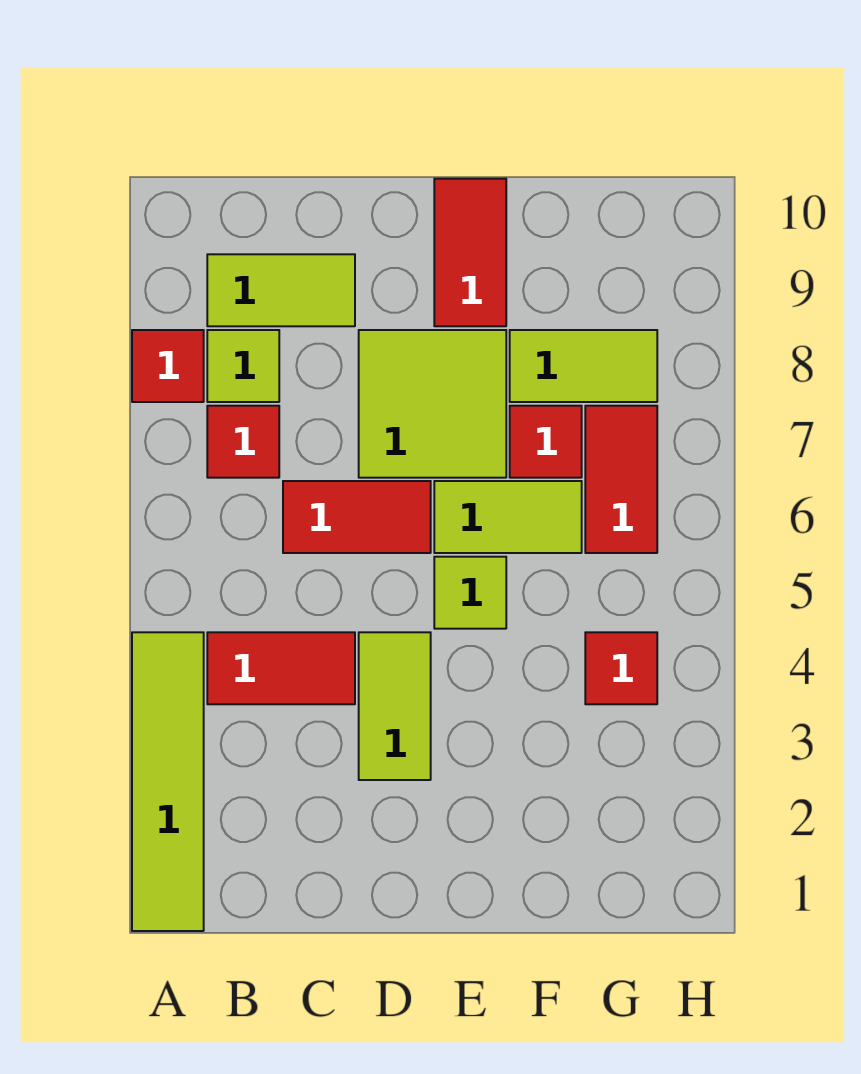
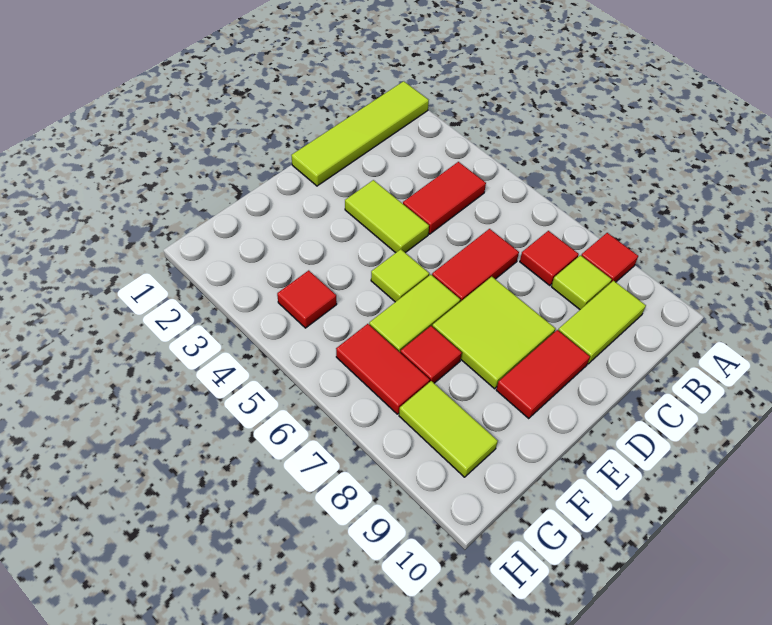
lime tile A1:A4 level 1 -> lime tile A1:D1 level 1
red tile E9:E10 level 1 -> red tile D9:E9 level 1
lime tile F8:G8 level 1 -> lime tile G8:G9 level 1

